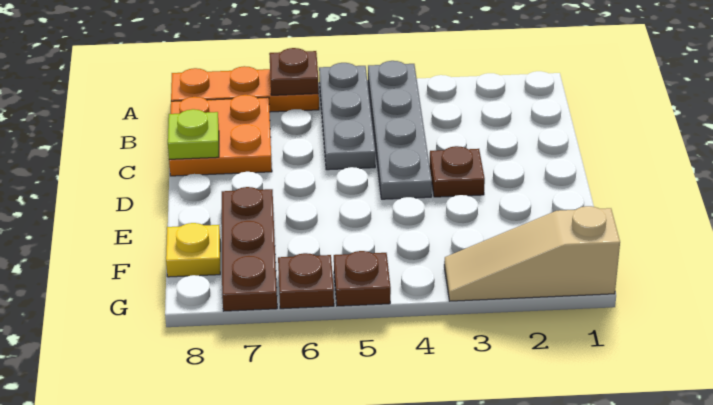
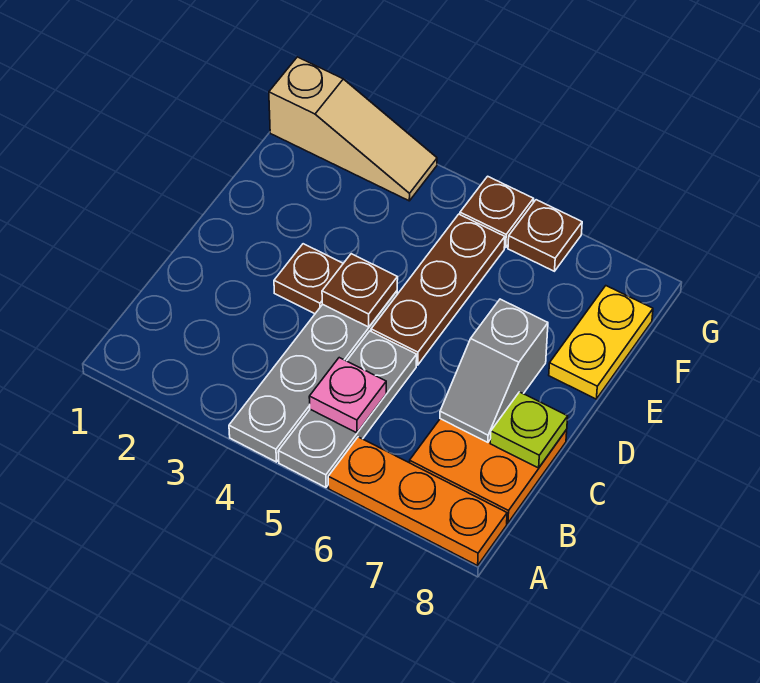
brown plate A6 level 2 -> brown plate D4 level 2
none -> pink plate B5 level 2
none -> grey slope C7:D7 level 2 top D
brown plate E7:G7 level 1 -> brown plate D5:F5 level 1
yellow plate F8 level 1 -> yellow plate E8:F8 level 1

